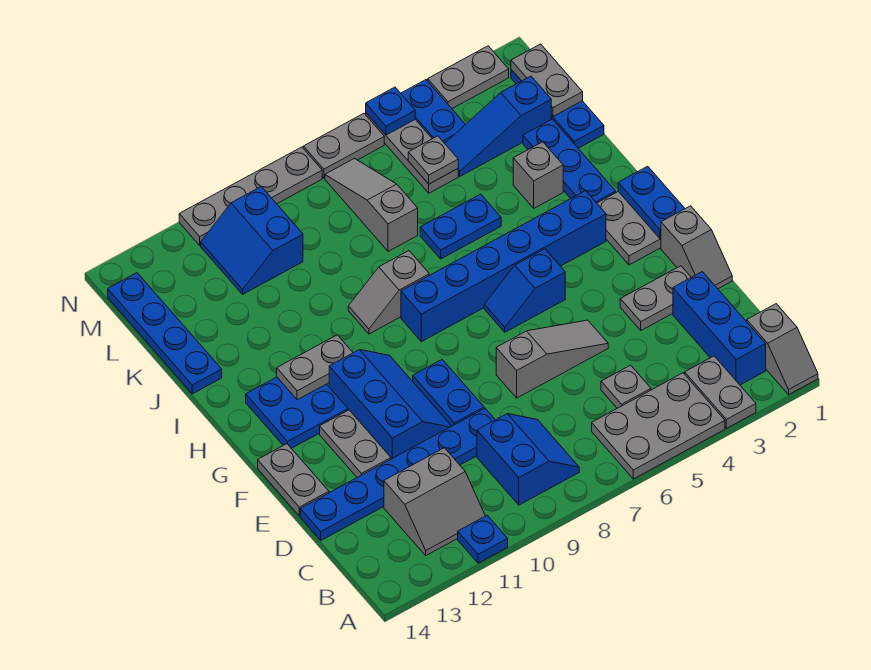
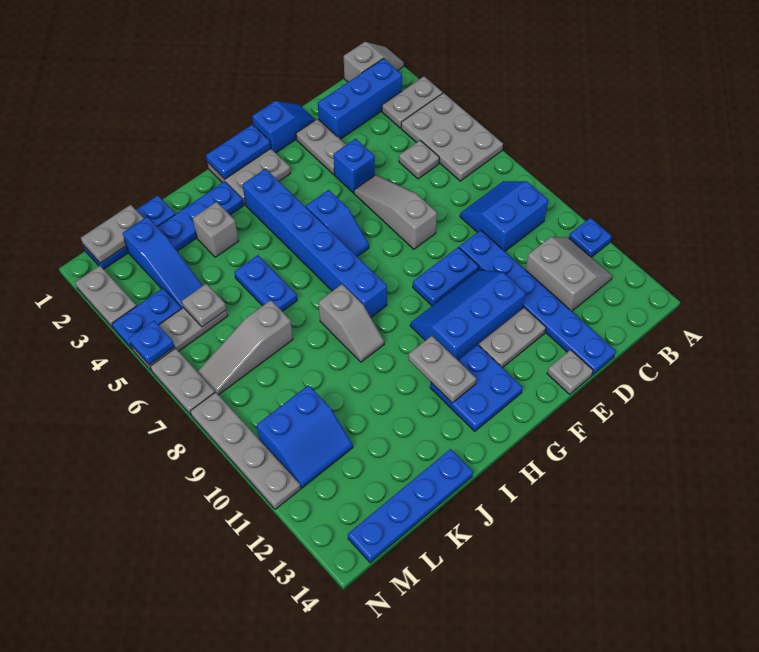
grey slope E1:F1 level 1 top F -> blue slope E1:F1 level 1 top F
none -> blue brick E4 level 1
grey plate E14:F14 level 1 -> grey plate E14 level 1

